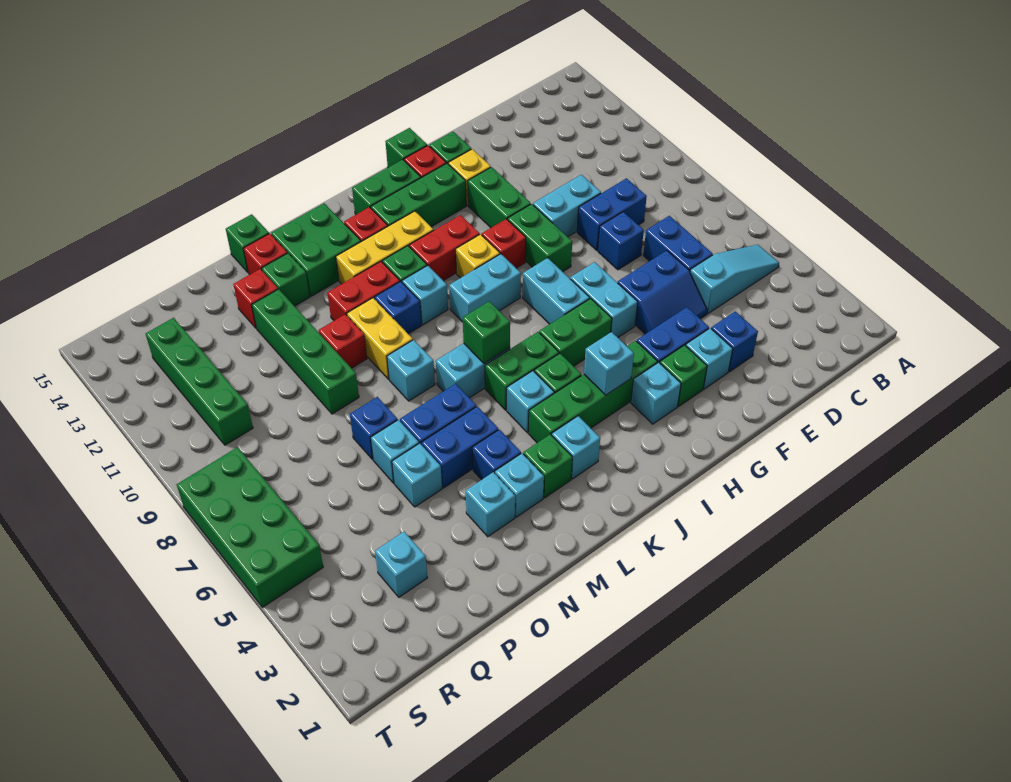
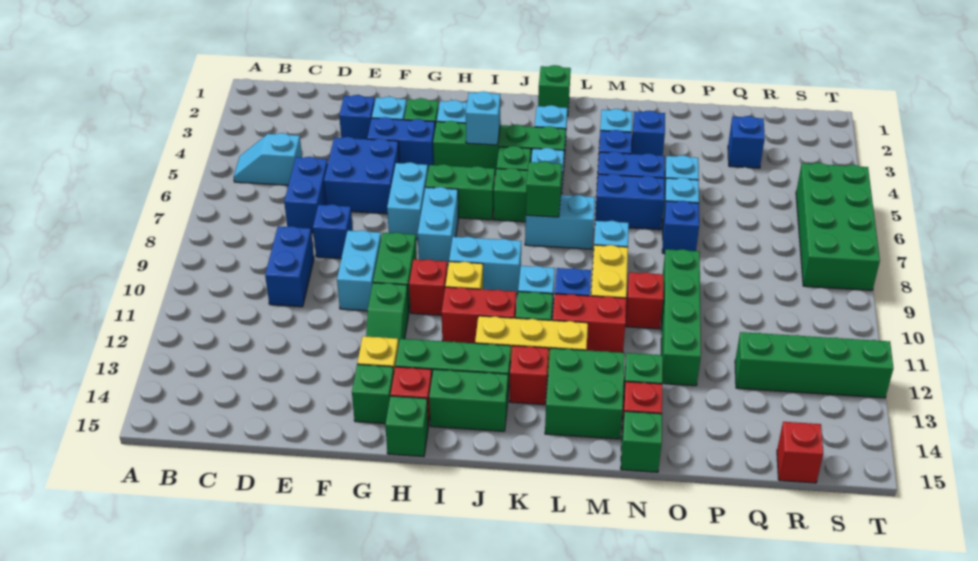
cyan slope B5:D5 level 1 top D -> cyan slope B5:C5 level 1 top C
blue brick D9:E9 level 1 -> blue brick D9:D10 level 1
blue slope E5:F6 level 1 top 6 -> blue brick E5:F6 level 1
cyan brick E10:F10 level 1 -> cyan brick F9:F10 level 1
green brick G11:G12 level 1 -> green slope G11:G12 level 1 top 11
green brick L3 level 1 -> green brick K1 level 1
cyan brick N3 level 1 -> blue brick N3 level 1
red brick O13 level 1 -> red brick R15 level 1
cyan brick Q3 level 1 -> blue brick Q3 level 1
green brick R10:R13 level 1 -> green brick Q12:T12 level 1

